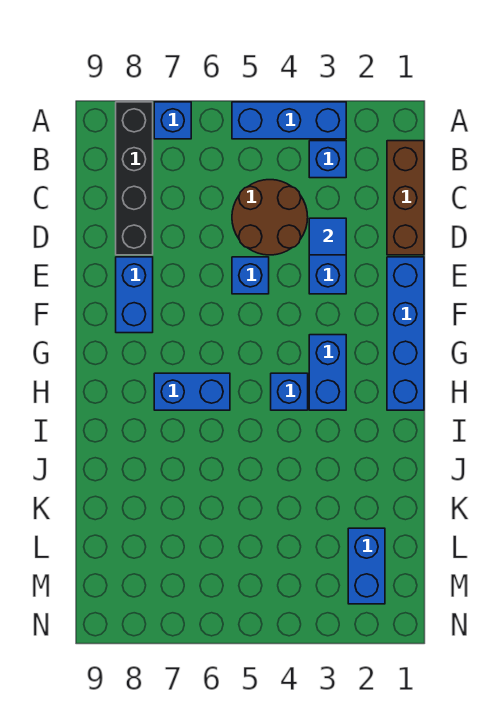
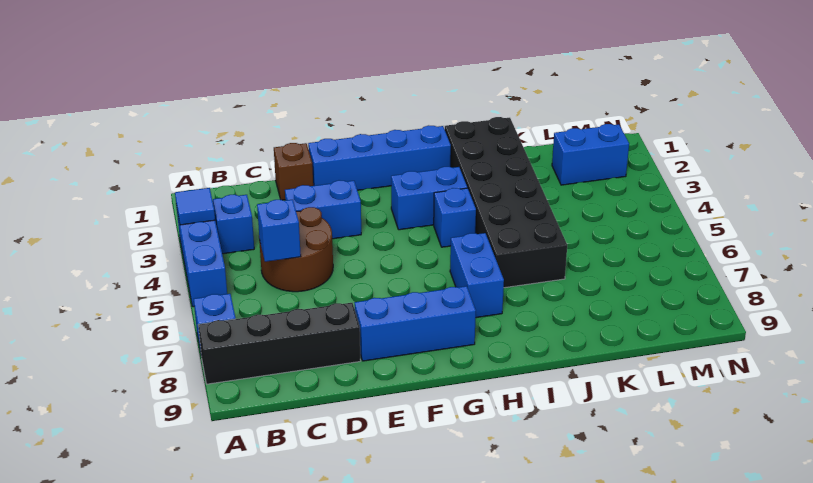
brown brick B1:D1 level 1 -> brown brick D1 level 1
blue tile D3 level 2 -> blue tile A3 level 2
blue brick E5 level 1 -> blue brick C5 level 2
blue brick E8:F8 level 1 -> blue brick E8:G8 level 1
none -> black brick I1:J6 level 1

